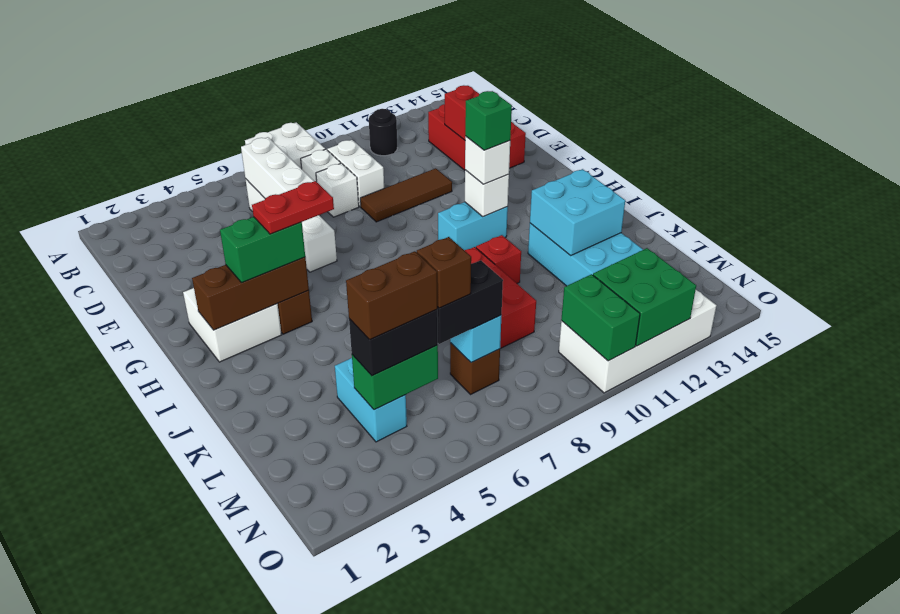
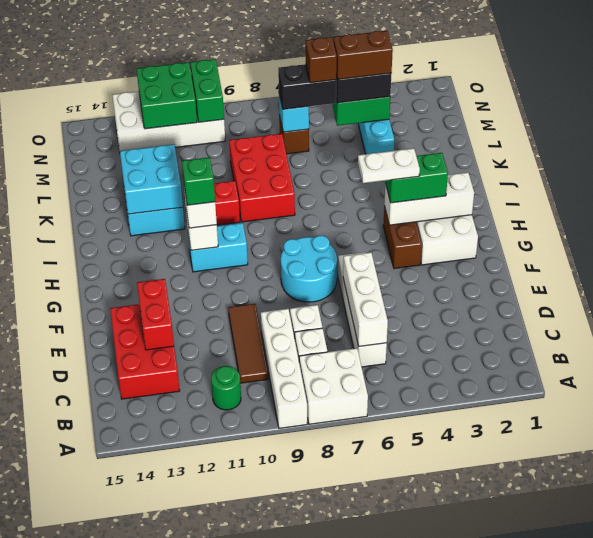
black round brick B11 level 1 -> green round brick B11 level 1
white brick C9:D9 level 1 -> white brick A9:D9 level 1
brown tile E9:E11 level 1 -> brown tile C10:E10 level 1
none -> cyan round brick F7:G8 level 1
brown brick H2:H4 level 2 -> white brick H2:H4 level 2
red plate H4:H5 level 4 -> white plate H4:H5 level 4

